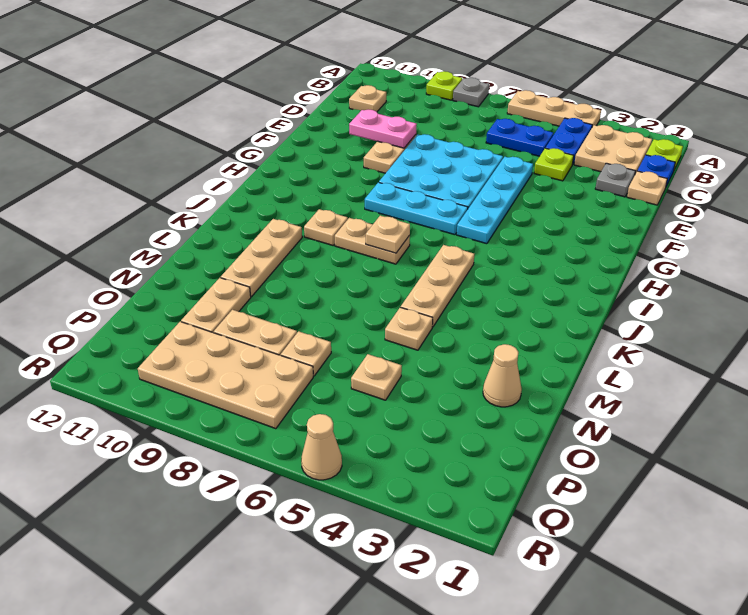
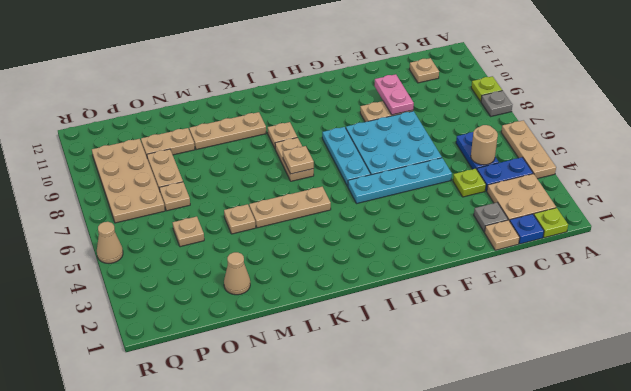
none -> tan round brick C5 level 2

